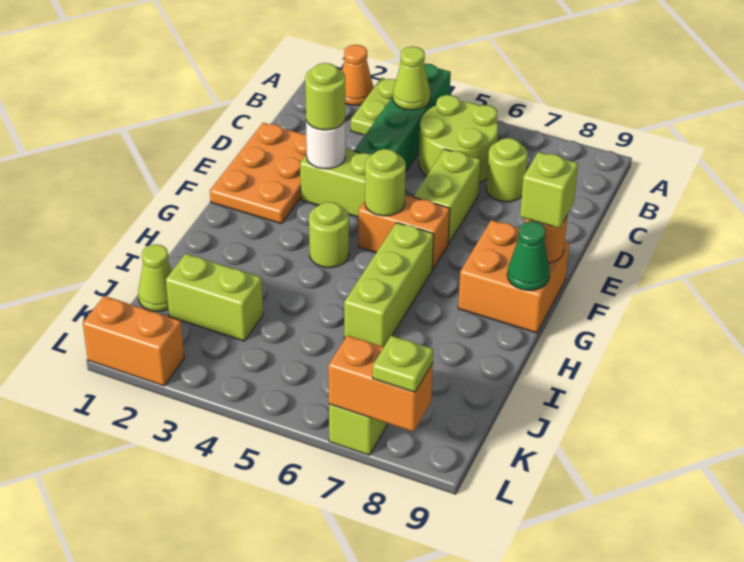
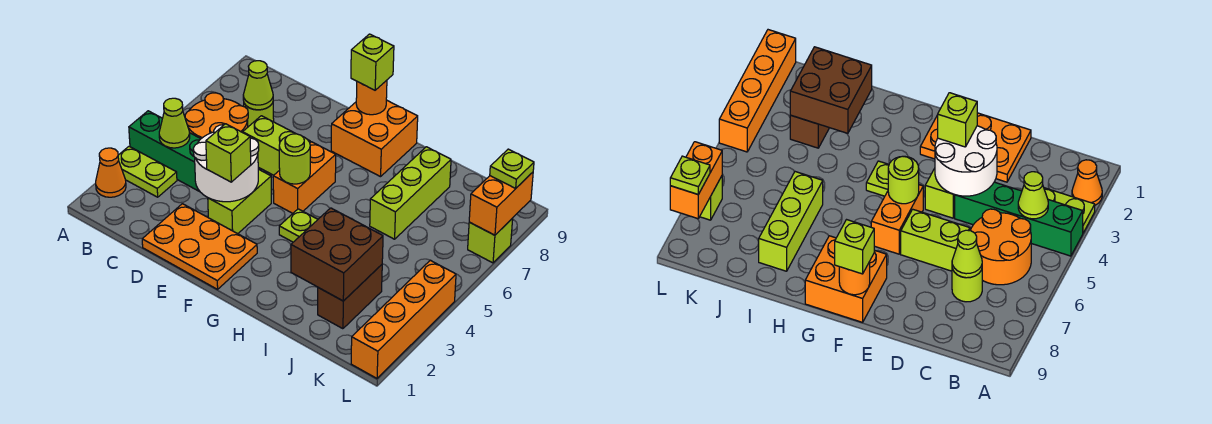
lime round brick B5:C6 level 1 -> orange round brick B5:C6 level 1
white round brick E3 level 2 -> white round brick D3:E4 level 2
lime round brick E3 level 3 -> lime brick E3 level 3
lime round brick G4 level 1 -> lime plate G4 level 1
lime brick G6:I6 level 1 -> lime brick I6:I8 level 1
green cone G9 level 2 -> none
none -> brown brick I2:J3 level 2
lime cone J1 level 1 -> lime cone C7 level 2
lime brick J2:J3 level 1 -> brown brick J2:J3 level 1
orange brick L1:L2 level 1 -> orange brick L1:L4 level 1

